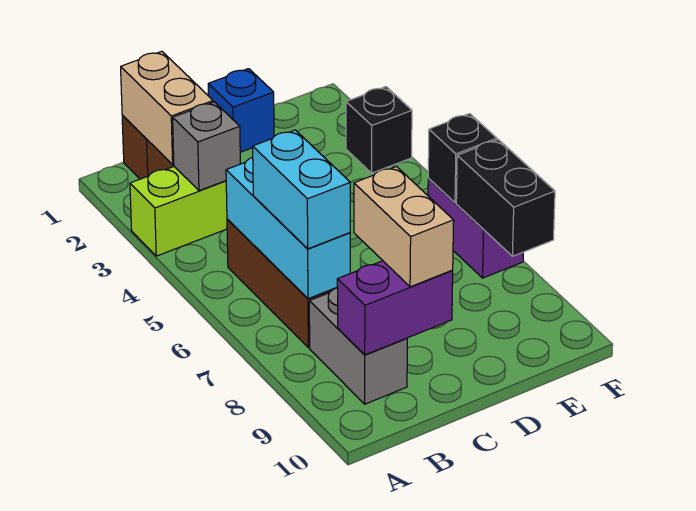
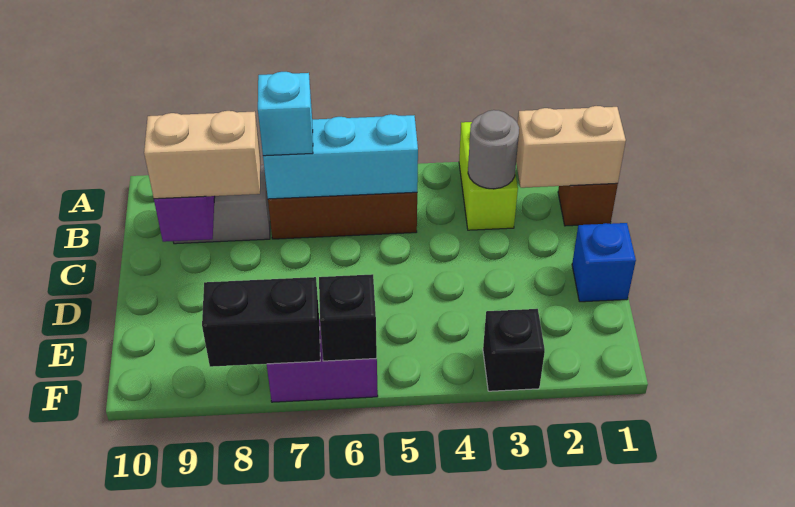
grey brick B3 level 2 -> grey round brick B3 level 2
cyan brick B6:B7 level 3 -> cyan brick B7 level 3

